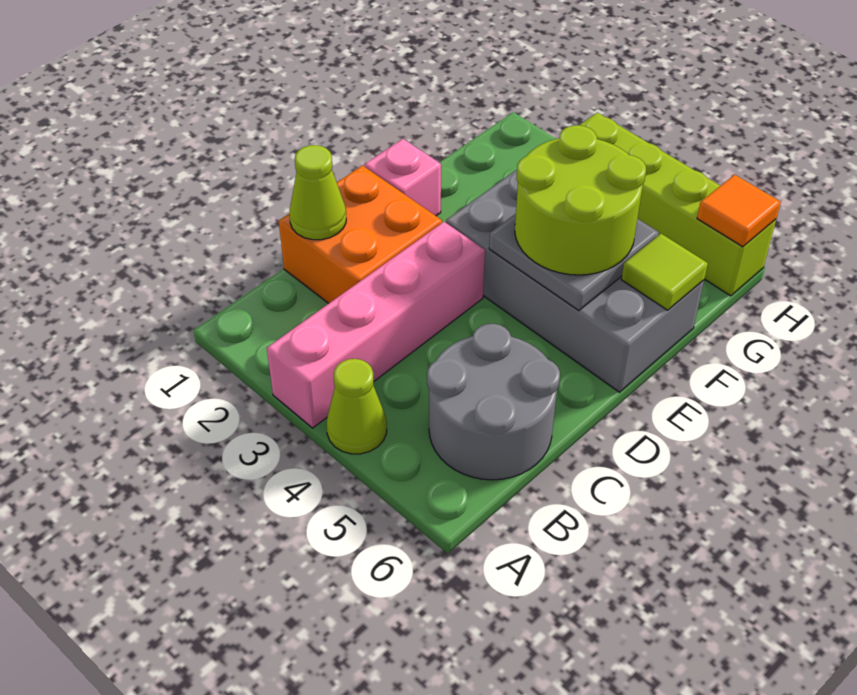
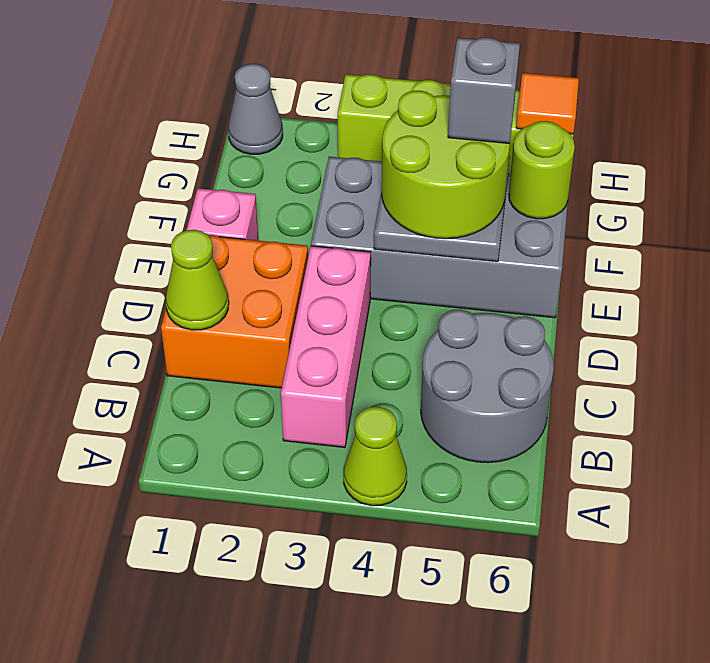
pink brick A3:D3 level 1 -> pink brick B3:D3 level 1
none -> grey brick F5 level 4
lime tile F6 level 2 -> lime round brick F6 level 2
none -> grey cone H1 level 1

